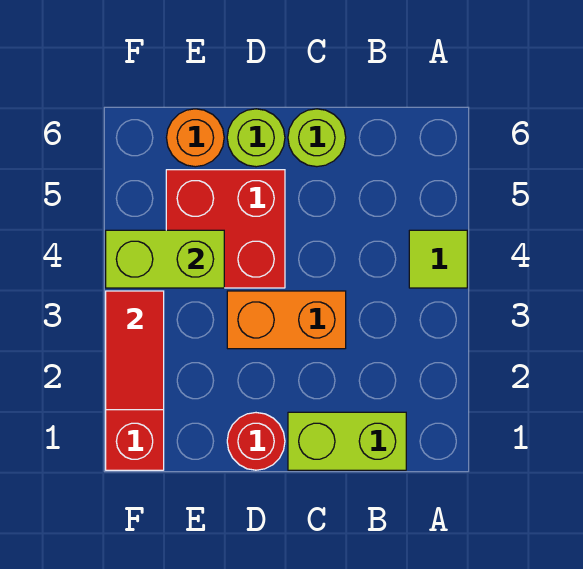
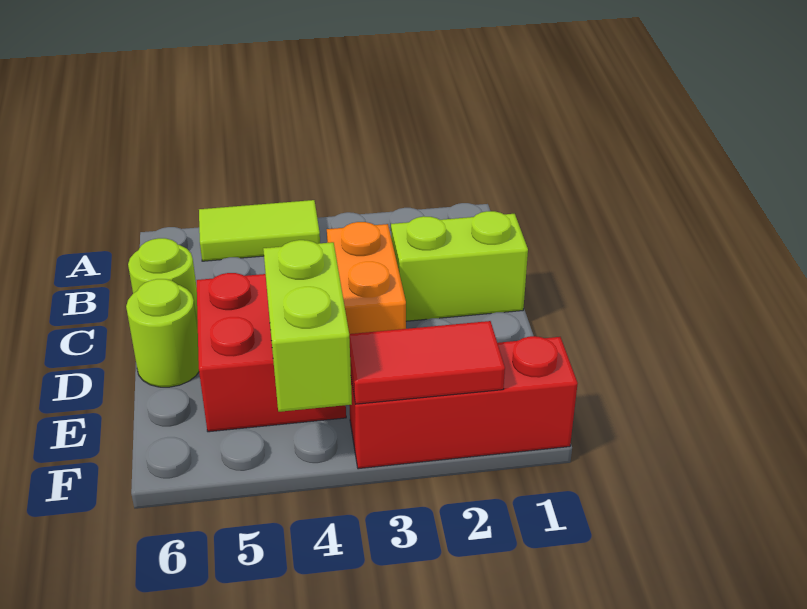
lime tile A4 level 1 -> lime tile A4:A5 level 1
lime brick B1:C1 level 1 -> lime brick C1:C2 level 1
red round brick D1 level 1 -> none
orange round brick E6 level 1 -> none

